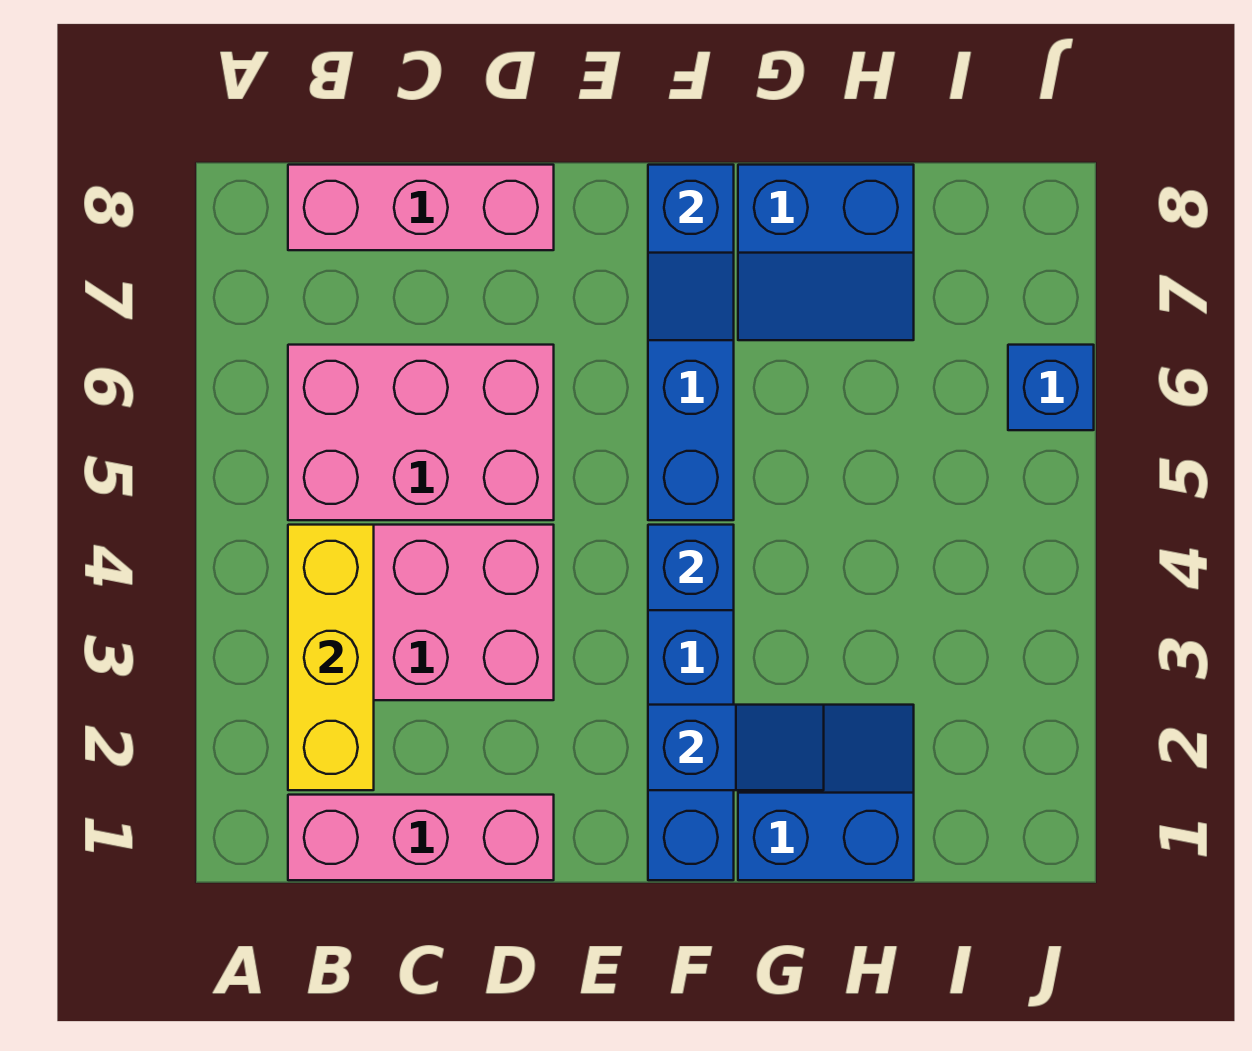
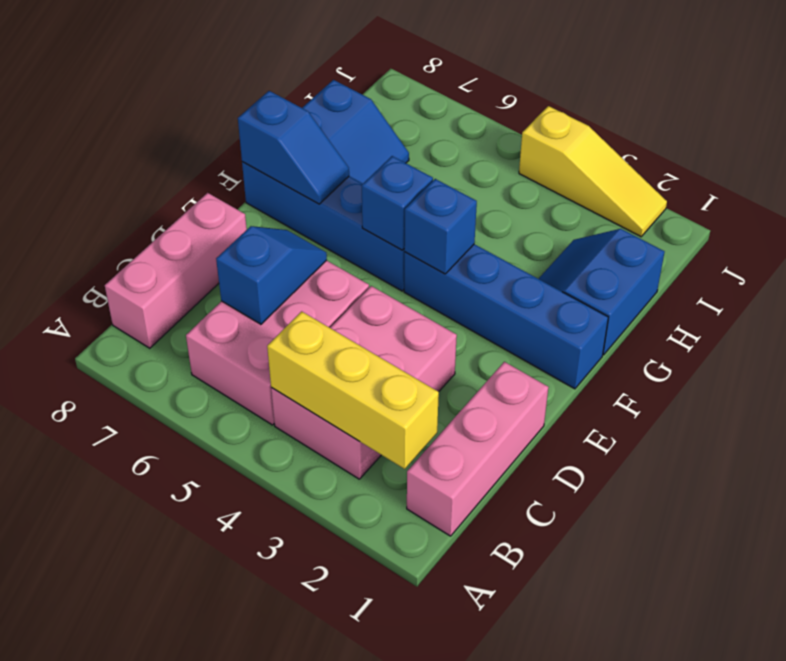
blue slope F2:G2 level 2 top F -> blue slope C6:D6 level 2 top C
none -> yellow slope J2:J4 level 1 top 4
blue brick J6 level 1 -> blue brick F5 level 2

